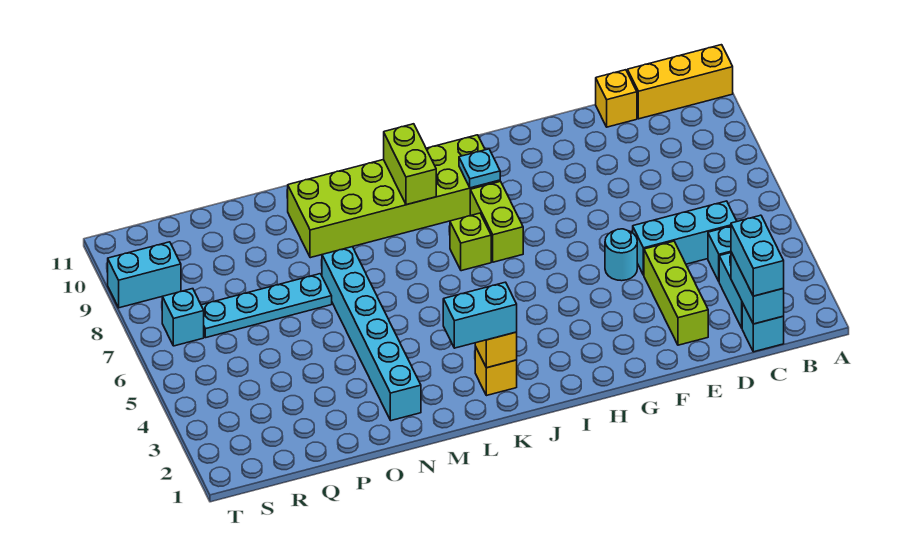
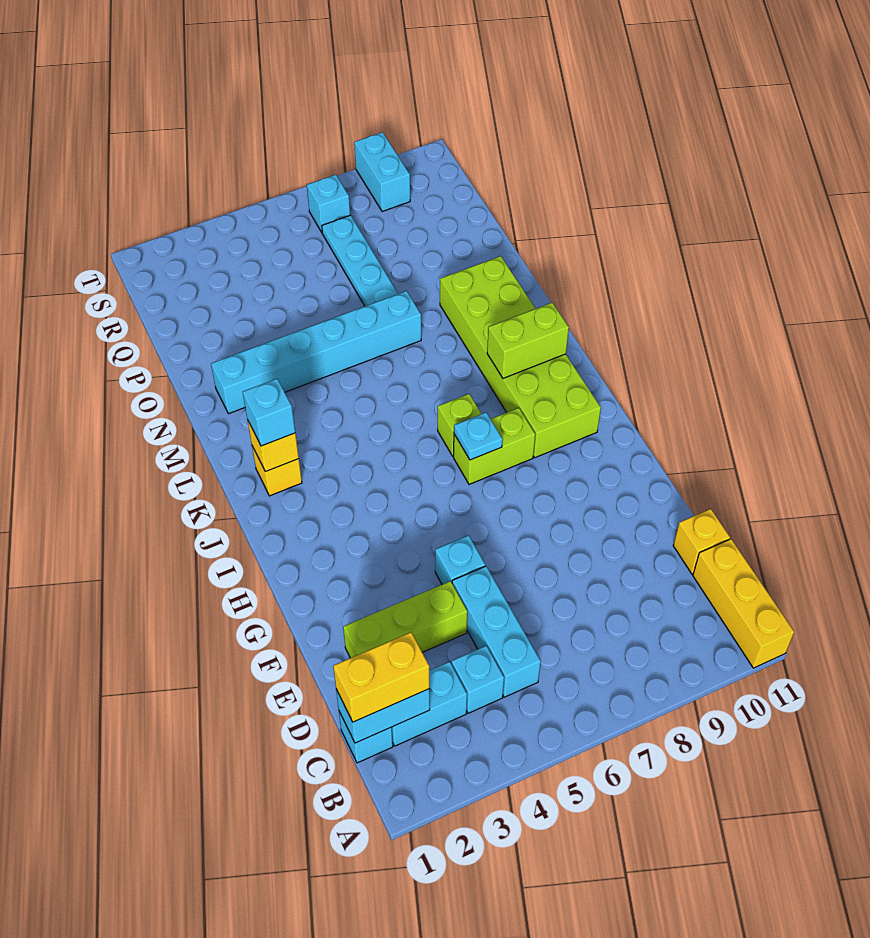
cyan brick C1:C2 level 3 -> yellow brick C1:C2 level 3
cyan round brick F5 level 1 -> cyan brick F5 level 1
cyan plate I9 level 2 -> cyan plate I7 level 2
cyan brick K2:L2 level 3 -> cyan brick K2 level 3

